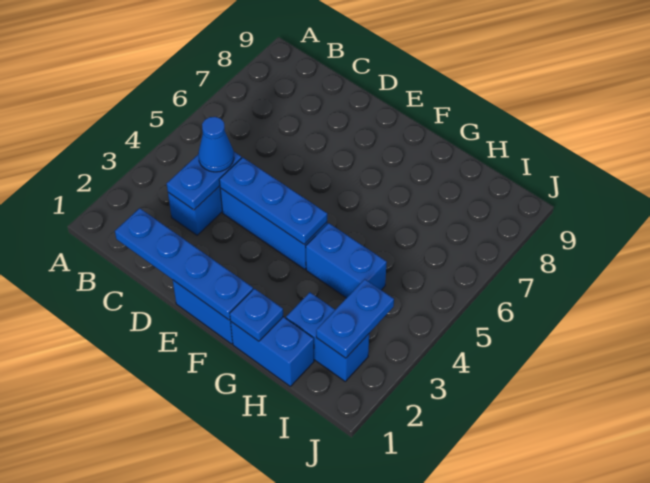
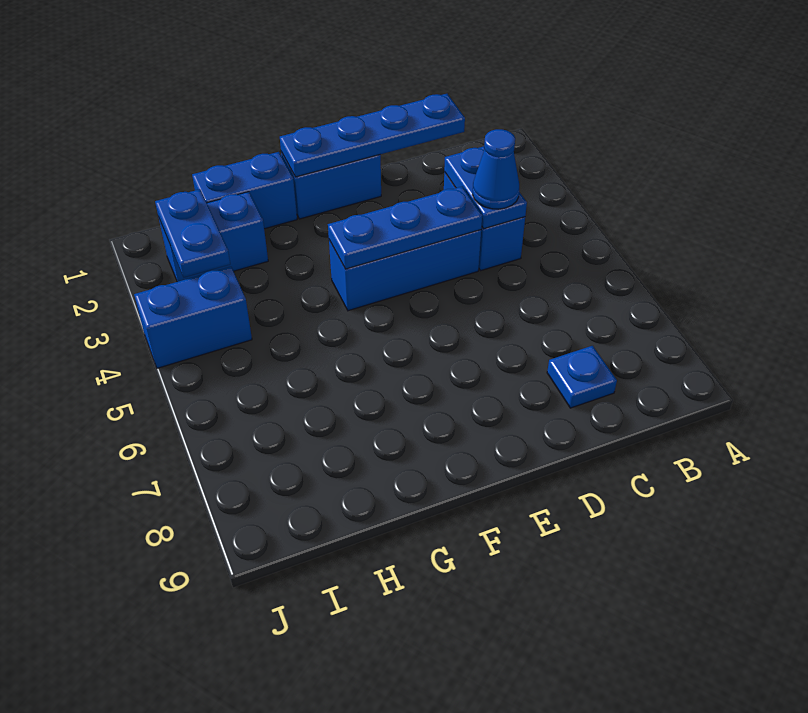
blue plate G1 level 2 -> blue plate C8 level 1
blue brick G4:H4 level 1 -> blue brick I4:J4 level 1

